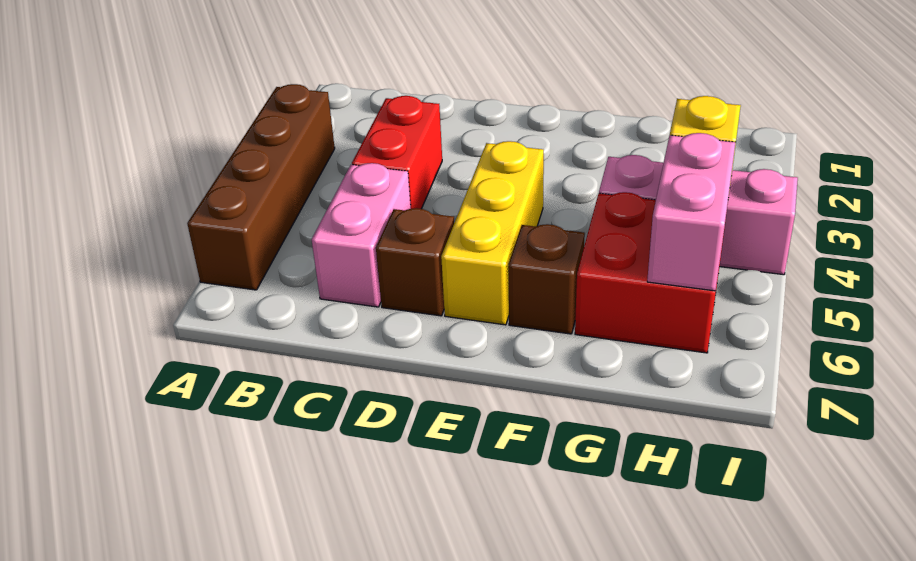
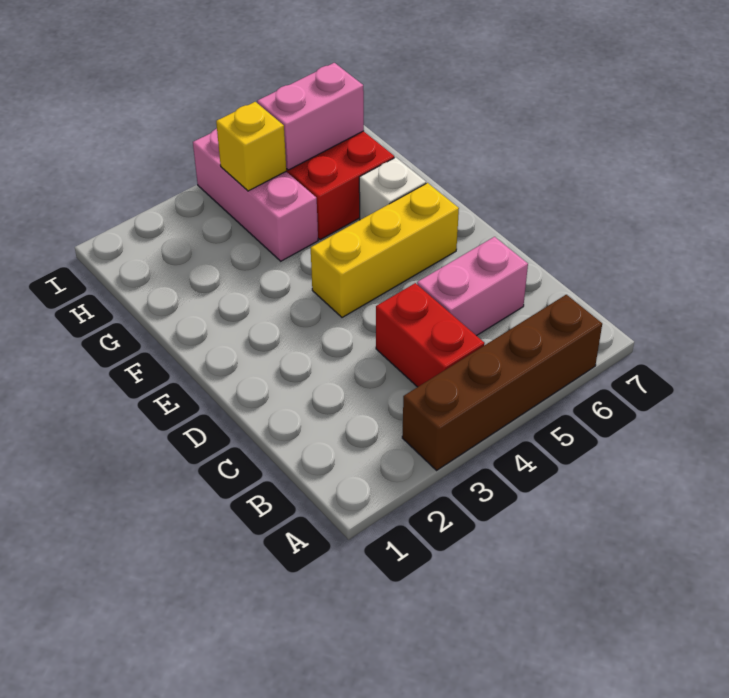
red brick C3:C4 level 1 -> red brick B4:C4 level 1
brown brick D6 level 1 -> none
brown brick F6 level 1 -> white brick F6 level 1

